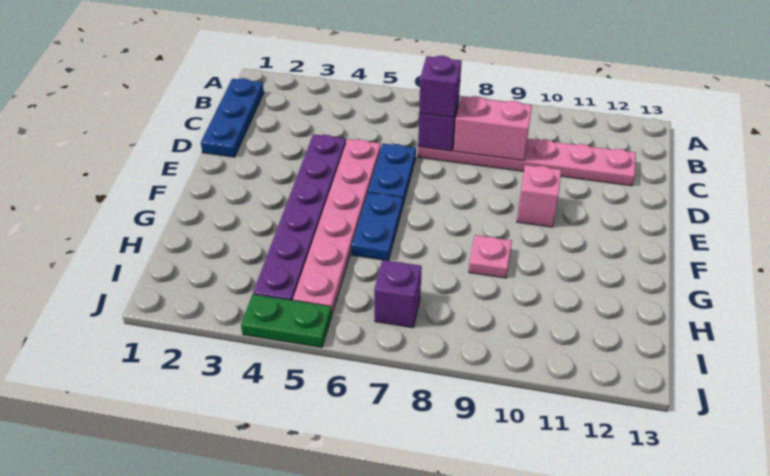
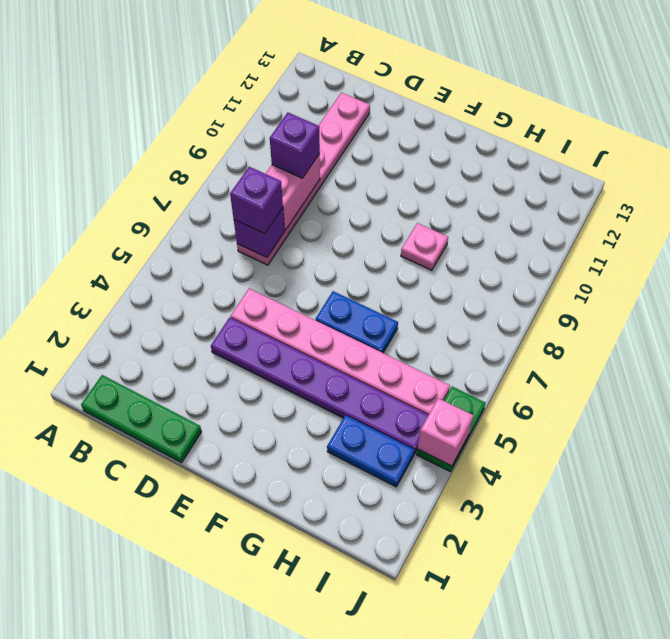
blue plate B1:D1 level 1 -> green plate B1:D1 level 1
blue plate D6:E6 level 1 -> blue plate H3:I3 level 1
pink brick E10 level 1 -> pink brick J4 level 2
purple brick I7 level 1 -> purple brick C9 level 3

